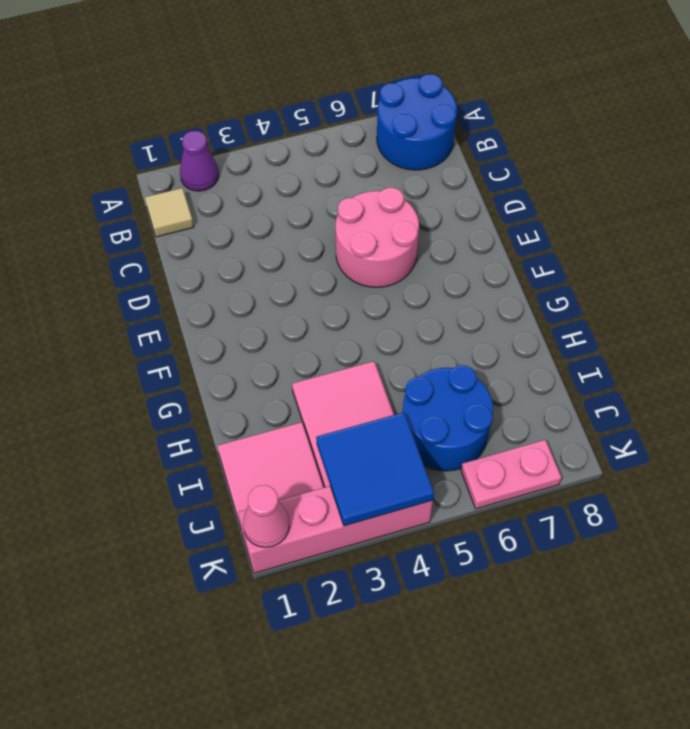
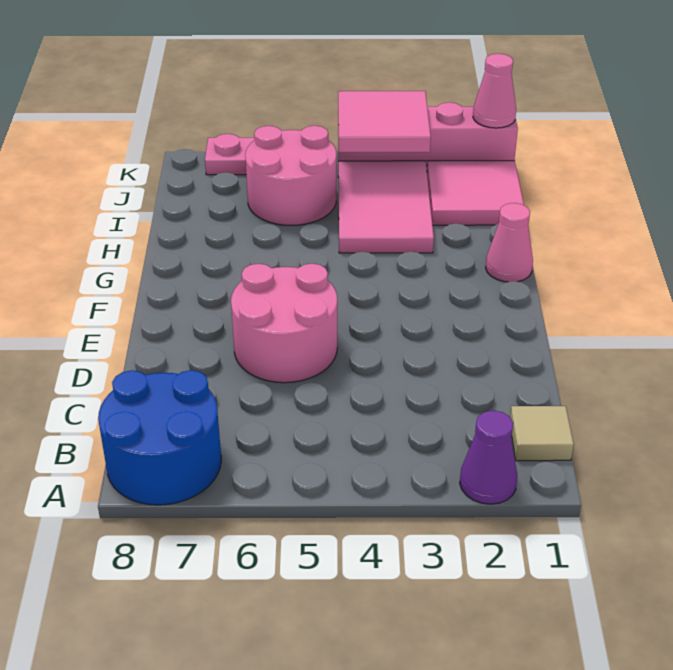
none -> pink cone G1 level 1
blue round brick I5:J6 level 1 -> pink round brick I5:J6 level 1
blue tile J3:K4 level 2 -> pink tile J3:K4 level 2

